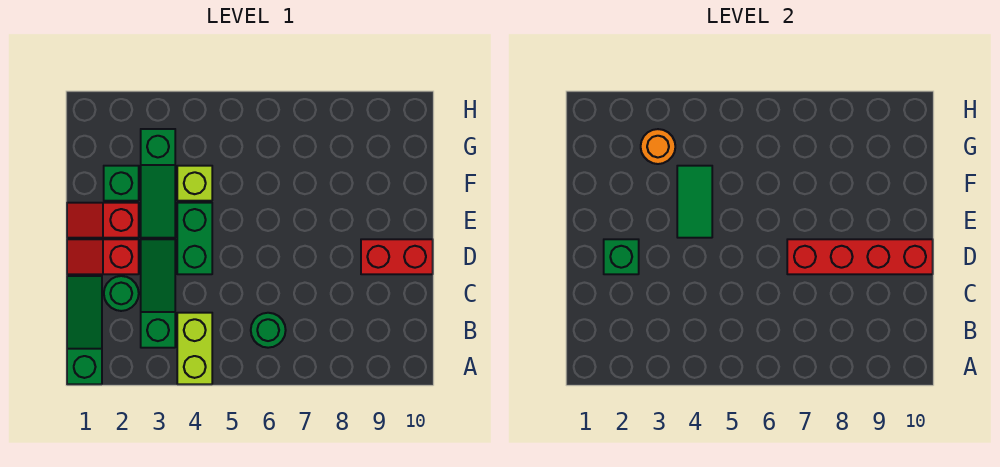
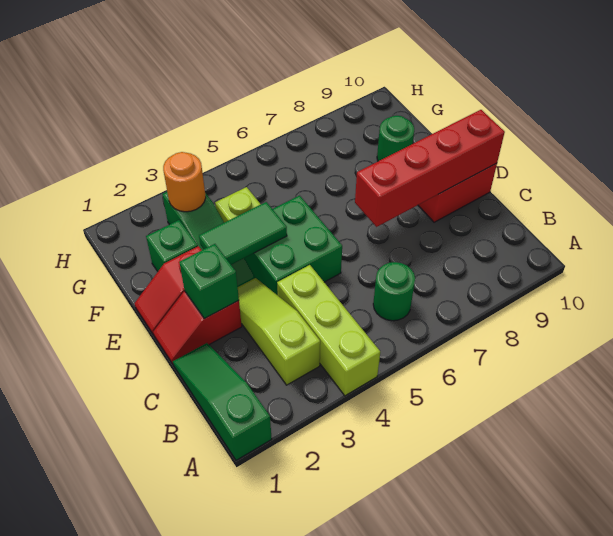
lime brick A4:B4 level 1 -> lime brick A4:C4 level 1
green slope B3:D3 level 1 top B -> lime slope B3:D3 level 1 top B
green round brick C2 level 1 -> green round brick F9 level 1
green brick D4:E4 level 1 -> green brick D4:E5 level 1
green tile E4:F4 level 2 -> green tile E3:E4 level 2

